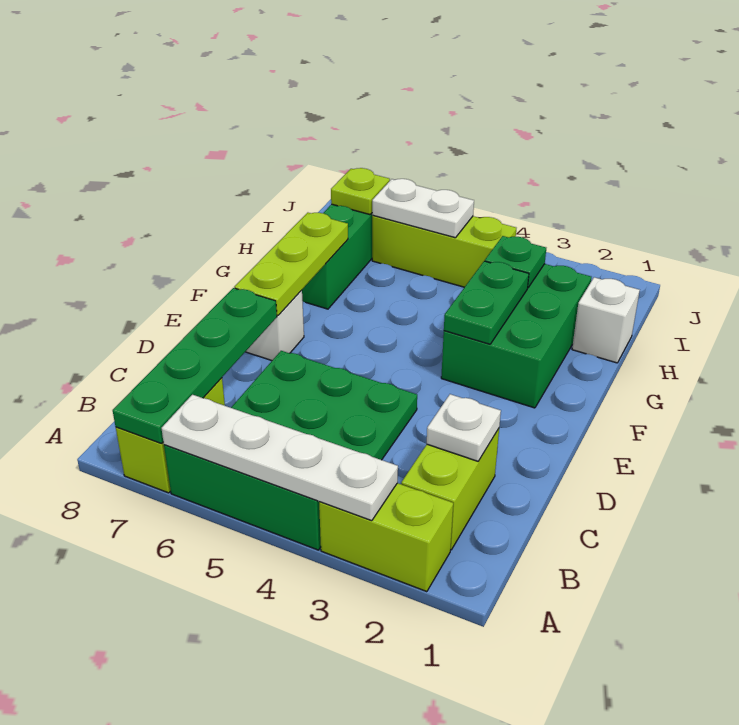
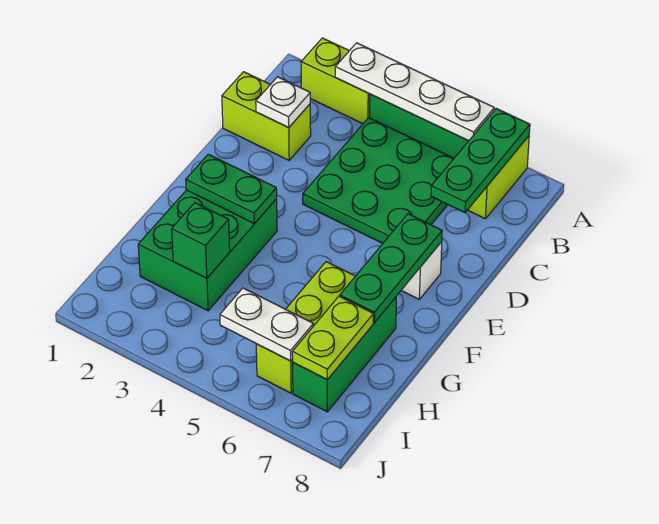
green plate A7:D7 level 2 -> green plate A7:C7 level 2
lime brick B2:C2 level 1 -> lime brick C1:C2 level 1
lime plate E7:G7 level 2 -> green plate E7:G7 level 2
green plate F3:G3 level 2 -> green plate F2:F3 level 2
white brick H1 level 1 -> none
green plate H3 level 2 -> green brick H3 level 2
lime brick I4:I6 level 1 -> lime brick G6:I6 level 1
lime plate I7 level 2 -> lime plate H7:I7 level 2

